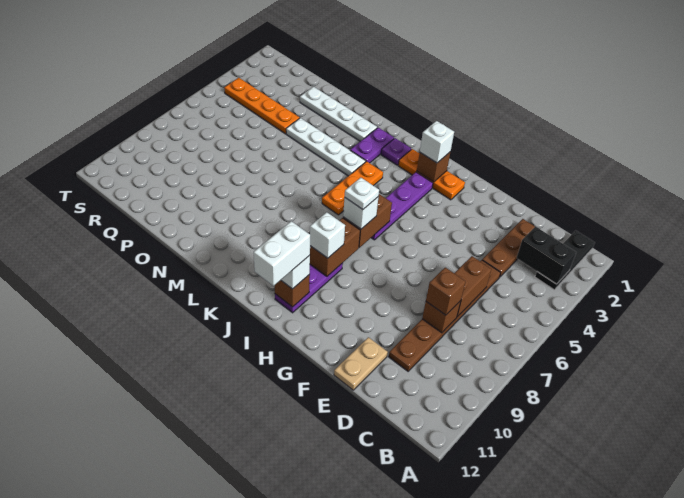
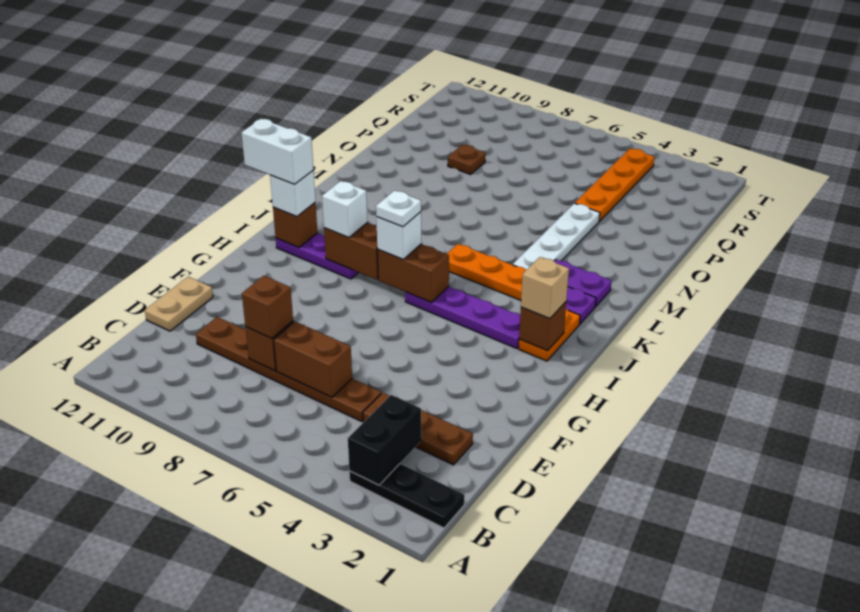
tan plate E11:E12 level 1 -> tan plate D12:E12 level 1
orange plate H2:J2 level 1 -> orange plate I2:J2 level 1
white brick I2 level 3 -> tan brick I2 level 3
white plate M2:P2 level 1 -> none
none -> brown plate P9 level 1

